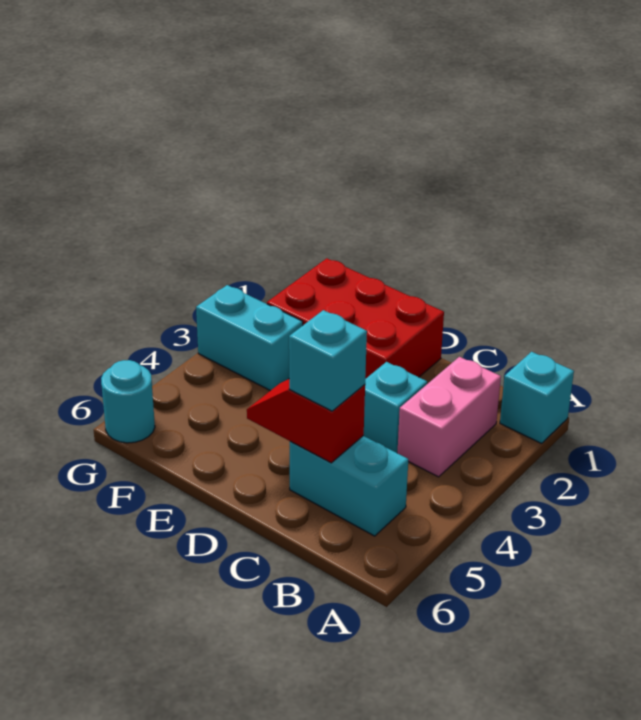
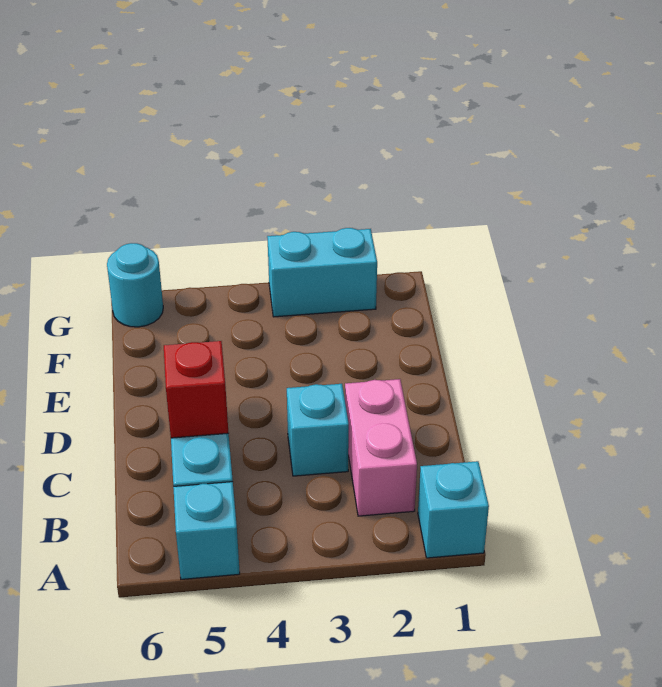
pink brick B2:B3 level 1 -> pink brick B2:C2 level 1
cyan brick C5 level 3 -> cyan brick A5 level 1
red brick D1:F2 level 1 -> none
cyan brick F3:G3 level 1 -> cyan brick G2:G3 level 1

